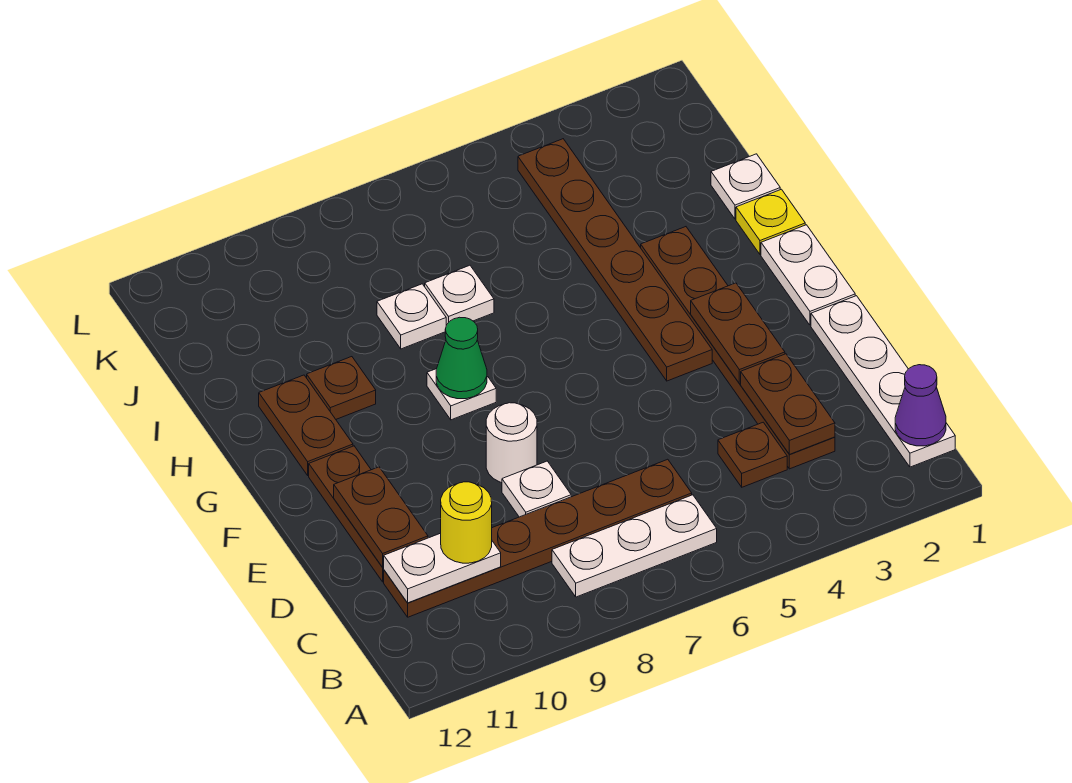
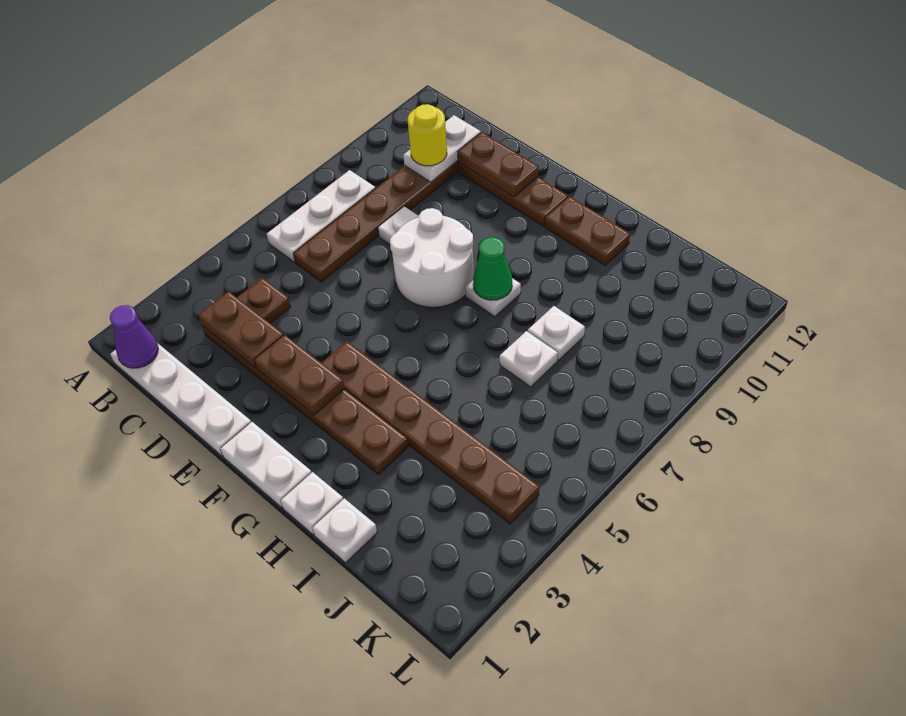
white round brick E8 level 1 -> white round brick E7:F8 level 1
yellow plate H1 level 1 -> white plate H1 level 1
brown plate H10 level 1 -> none

